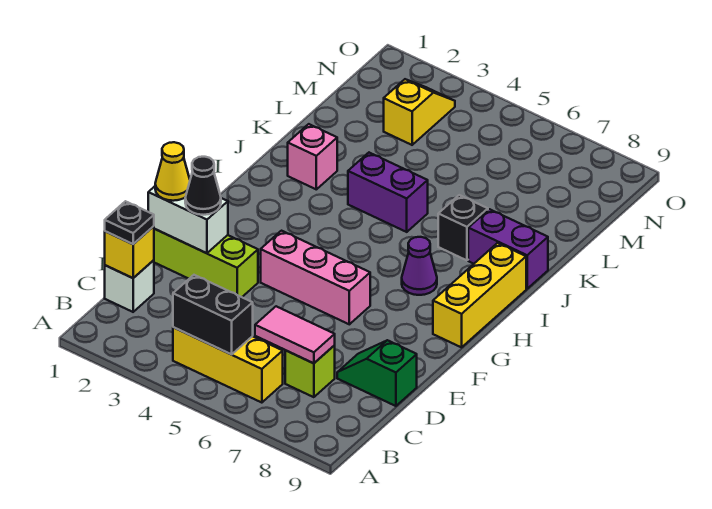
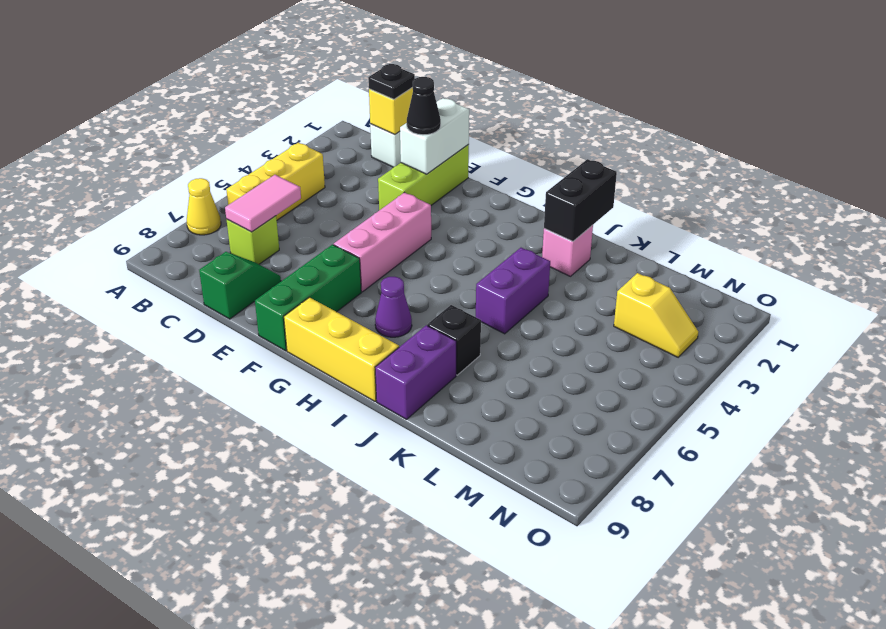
black brick B4:B5 level 2 -> black brick J1:J2 level 2
yellow cone E1 level 3 -> yellow cone A7 level 1
none -> green brick F7:F9 level 1

